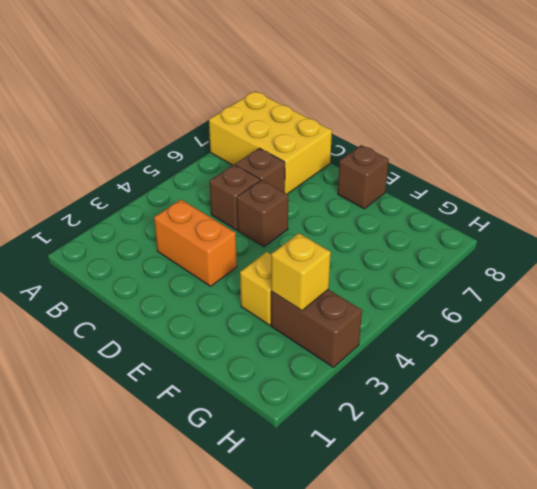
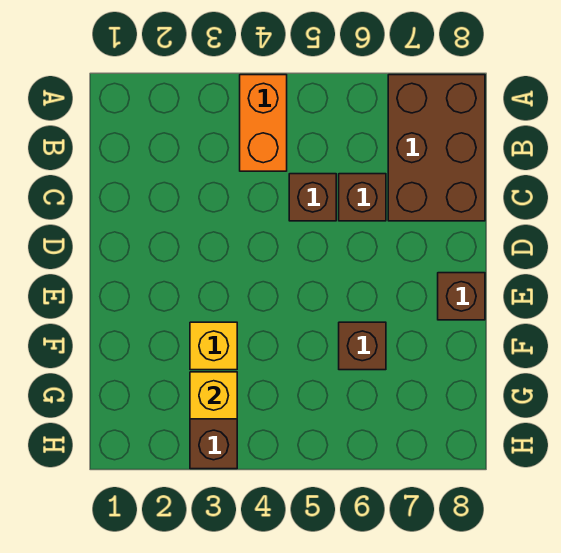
yellow brick A7:C8 level 1 -> brown brick A7:C8 level 1
orange brick C3:D3 level 1 -> orange brick A4:B4 level 1
brown brick D5 level 1 -> brown brick F6 level 1

